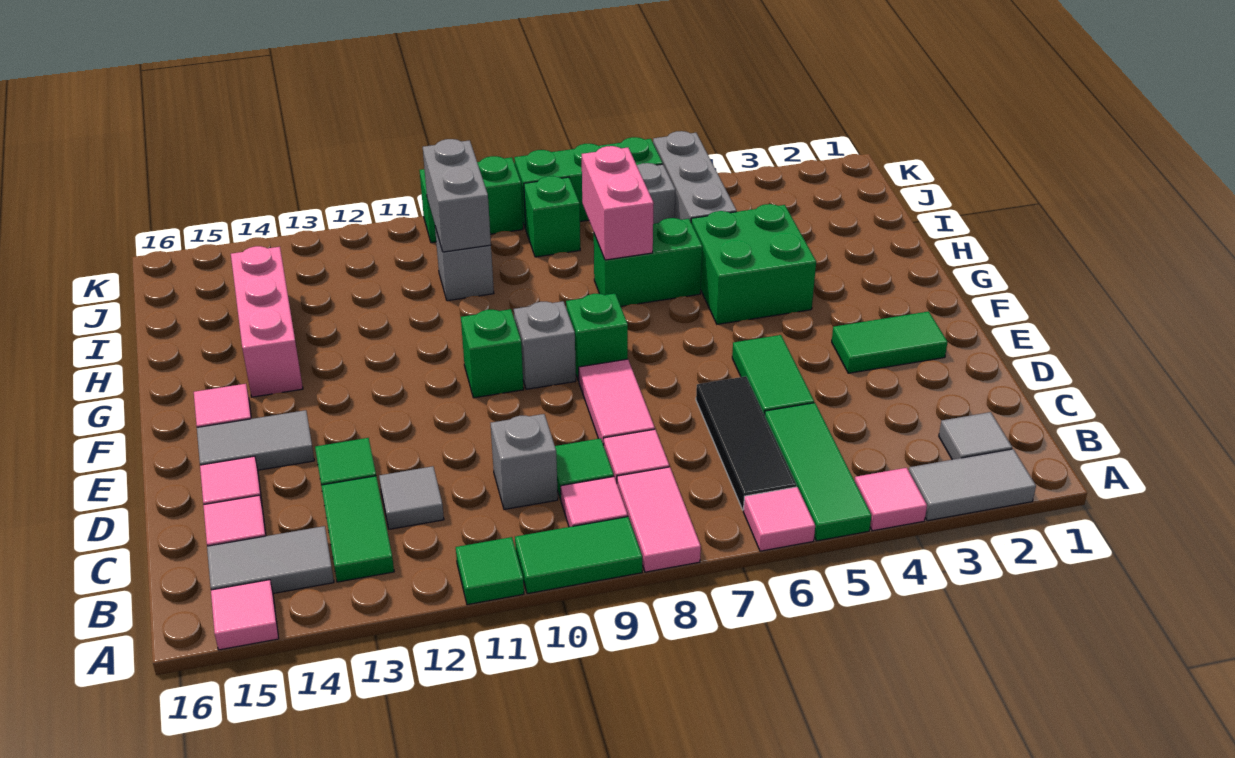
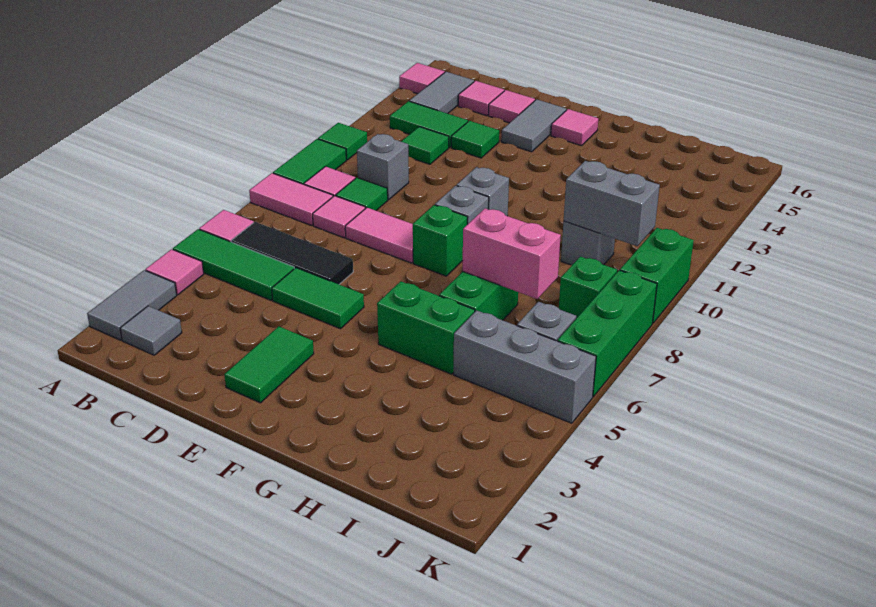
grey tile C12 level 1 -> green tile C12 level 1
green brick F10 level 1 -> grey brick F10 level 1
green brick G4:H5 level 1 -> green brick G5:H5 level 1
pink brick G14:I14 level 1 -> none

